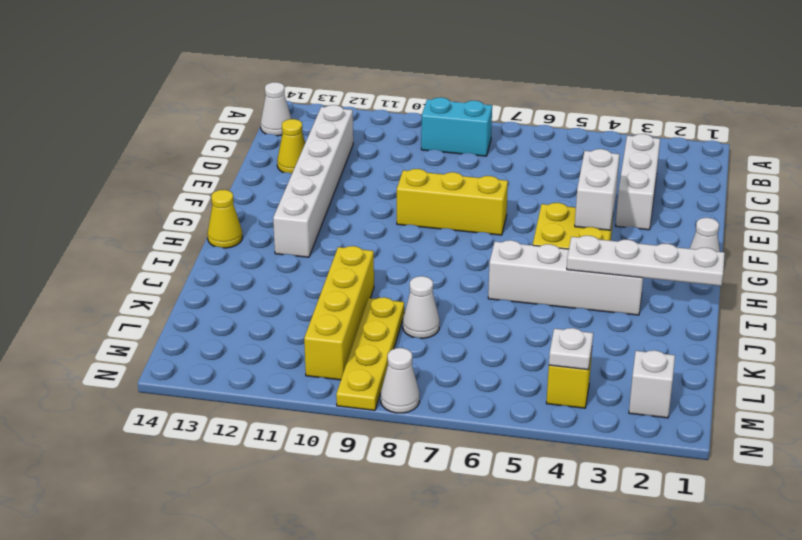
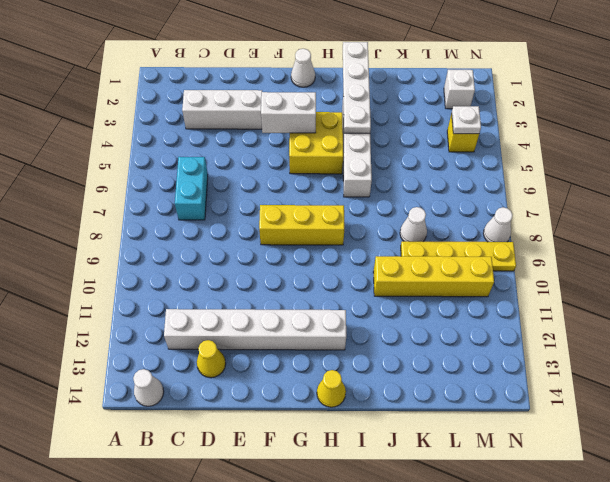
cyan brick B8:B9 level 1 -> cyan brick C6:C7 level 1
yellow brick F7:F9 level 1 -> yellow brick F8:H8 level 1

